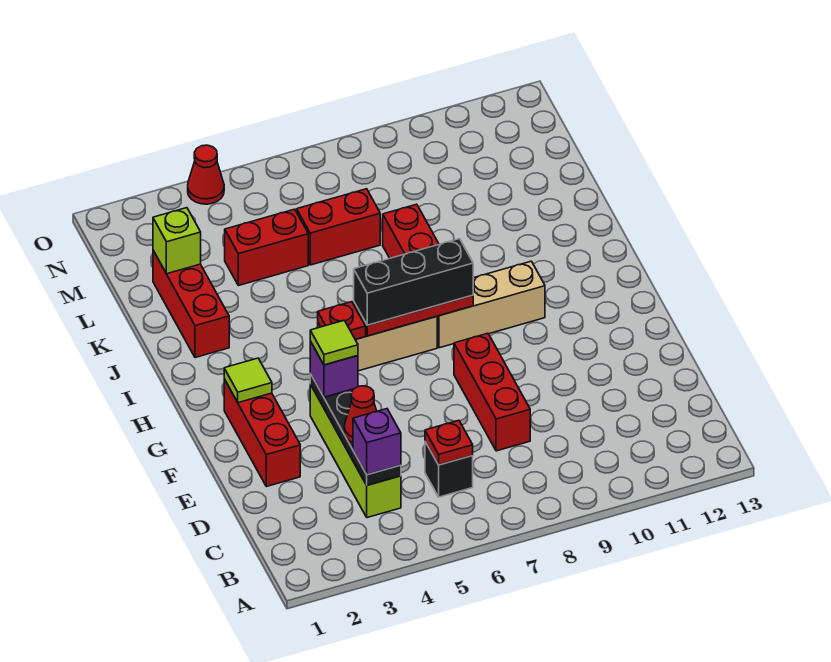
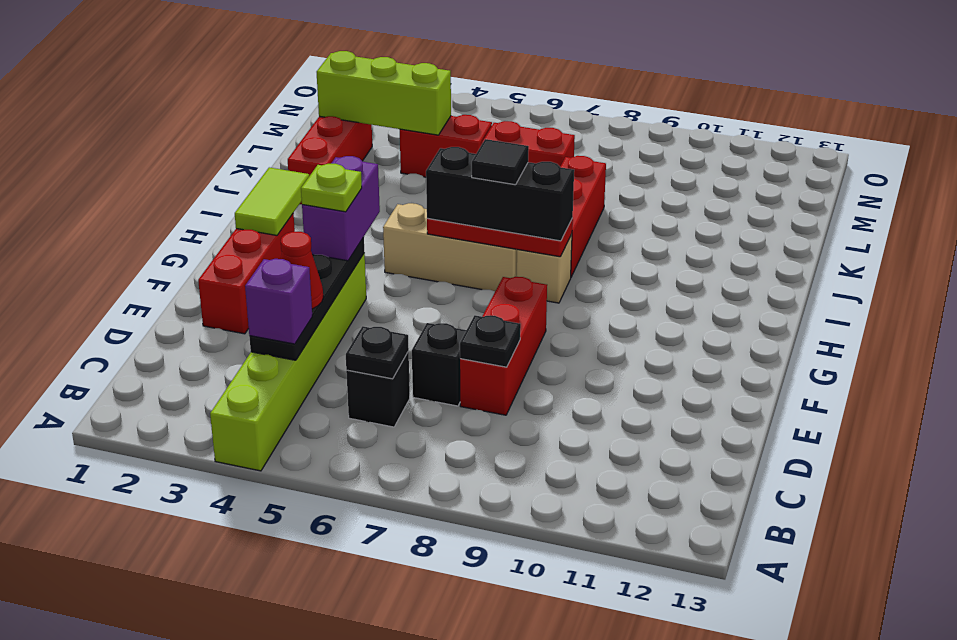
lime brick C4:F4 level 1 -> lime brick A4:F4 level 1
red plate C6 level 2 -> black plate C6 level 2
none -> black brick D7 level 1
none -> black plate D8 level 2
purple brick F4 level 3 -> purple brick F4:G4 level 3
lime tile F4 level 4 -> lime plate F4 level 4
lime tile G2 level 2 -> lime tile G2:H2 level 2
red plate H5 level 2 -> none
none -> black tile H7 level 4
tan brick H8:H10 level 1 -> tan brick H8 level 1
lime brick L2 level 2 -> lime brick L2:L4 level 2
red cone O4 level 1 -> none

